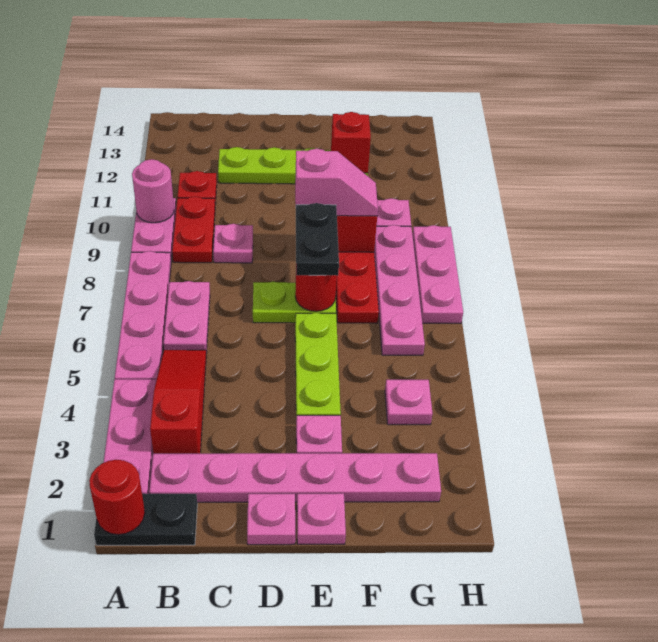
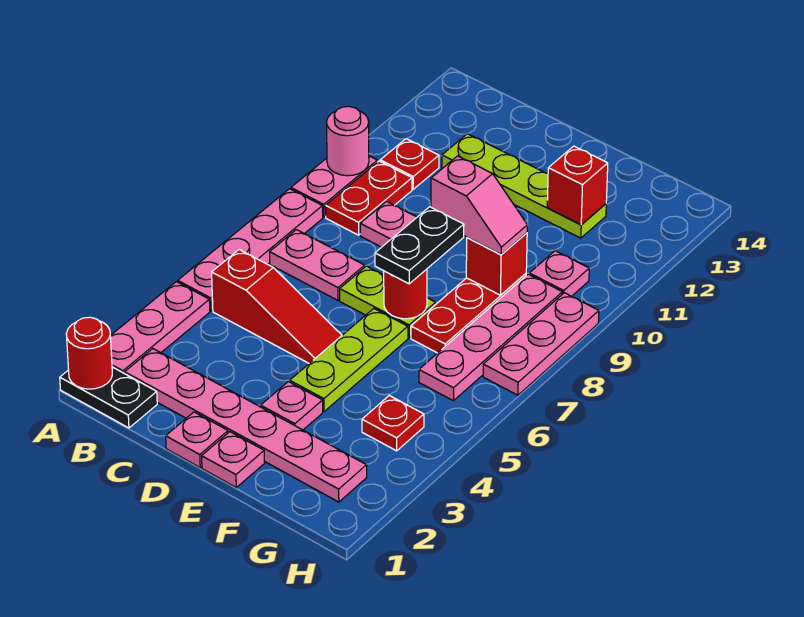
red slope B3:B5 level 1 top 3 -> red slope B5:D5 level 1 top B
pink plate B6:B7 level 1 -> pink plate B7:C7 level 1
pink plate G4 level 1 -> red plate G4 level 1

